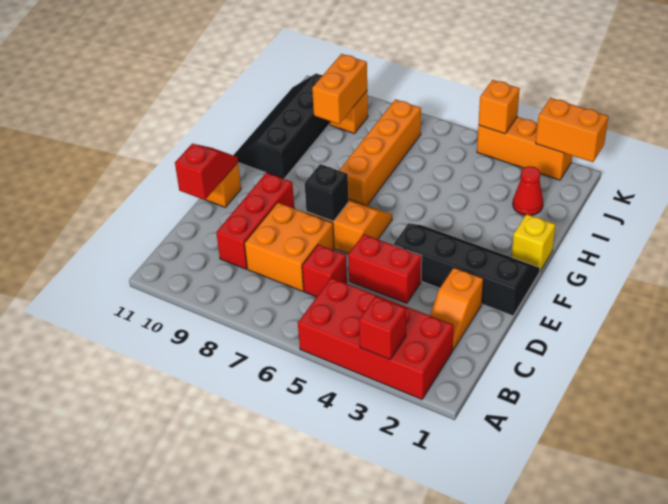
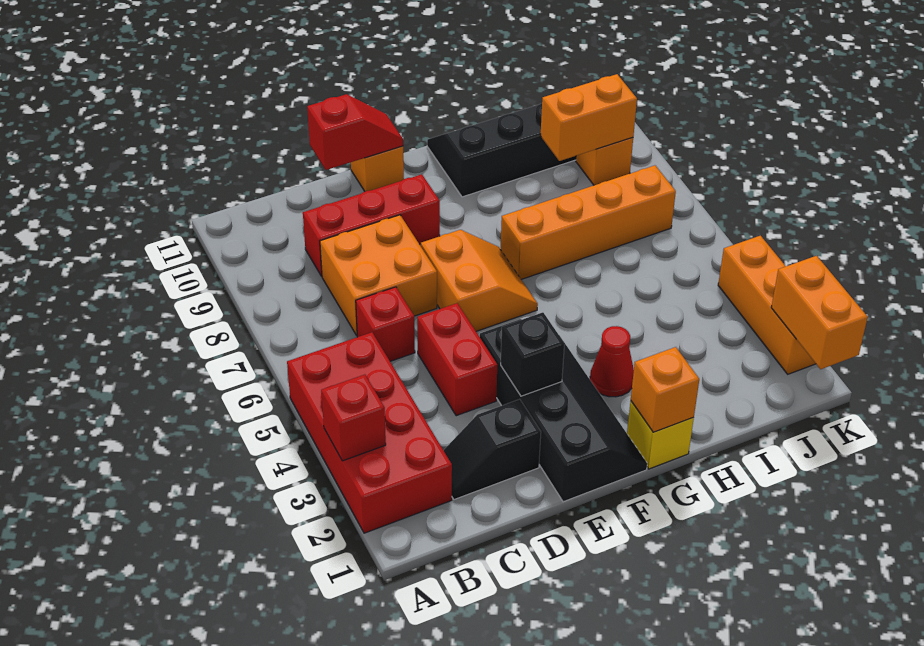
orange slope C2:D2 level 1 top D -> black slope C2:D2 level 1 top D
black brick E7 level 2 -> black brick E3 level 2
red cone I2 level 1 -> red cone G3 level 1
orange brick K4 level 2 -> orange brick G1 level 2

